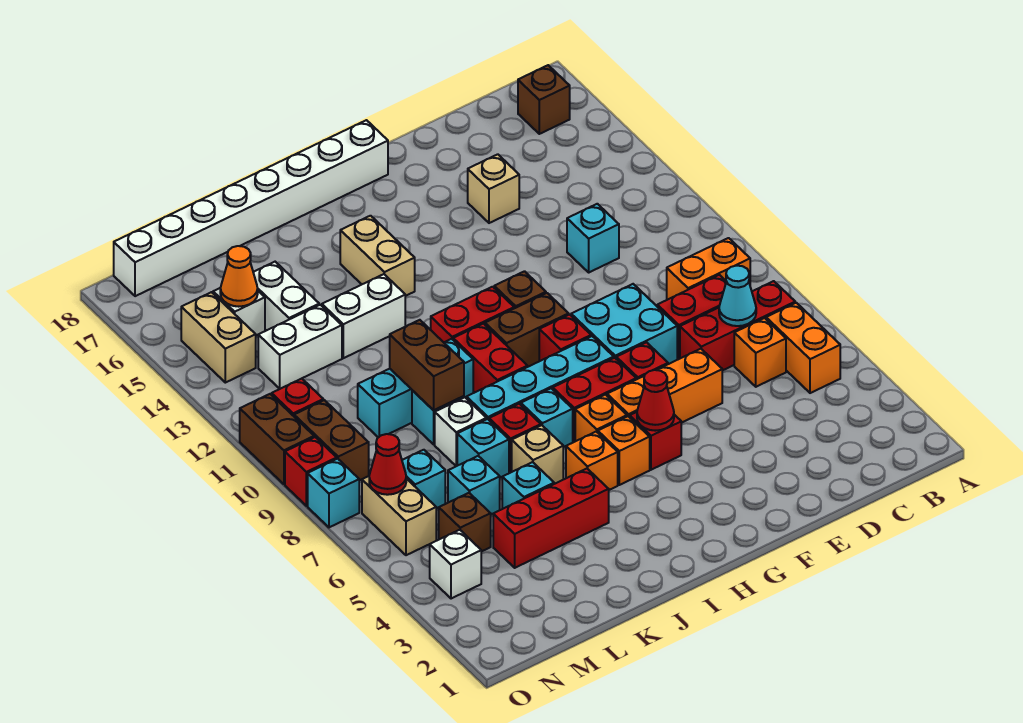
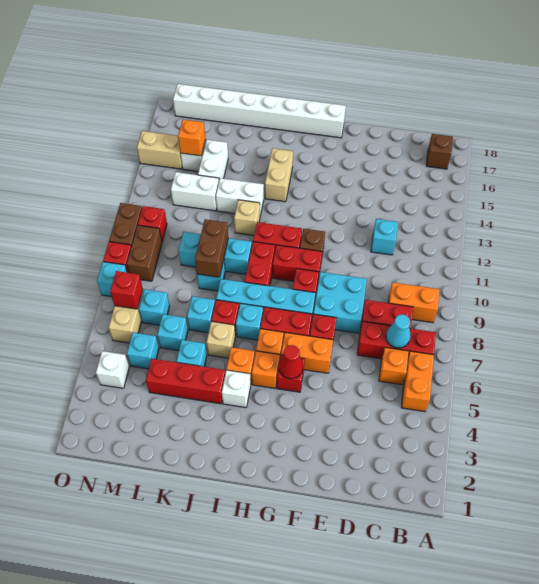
orange brick E6:G6 level 1 -> orange brick F6:G6 level 1
tan brick E15 level 1 -> tan brick J12 level 1
brown brick G10:H10 level 1 -> red brick G10:H10 level 1
white brick K8 level 1 -> white brick I4 level 1
brown brick M5 level 1 -> cyan brick M5 level 1
orange cone M15 level 2 -> orange brick M15 level 2
red cone N7 level 2 -> red brick N7 level 2
tan brick N14:N15 level 1 -> tan brick N15:O15 level 1

